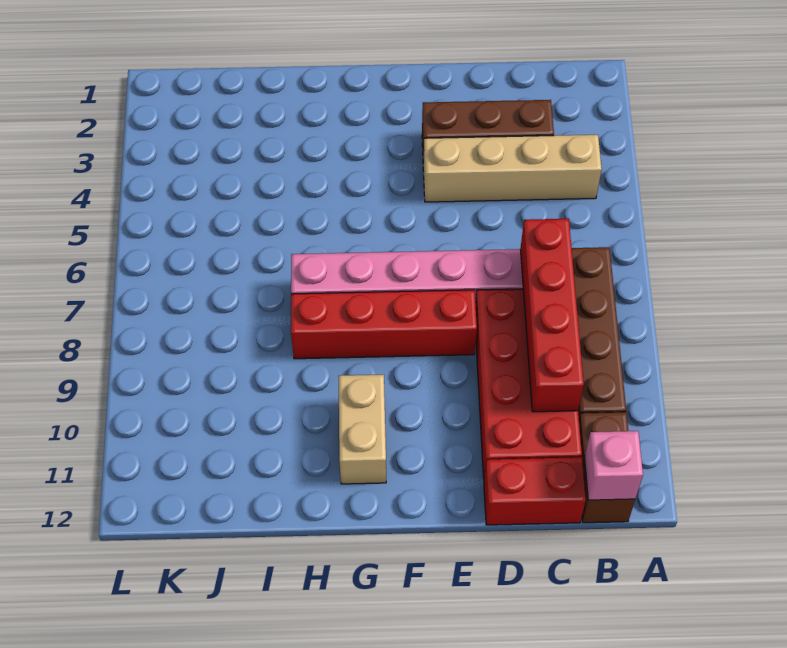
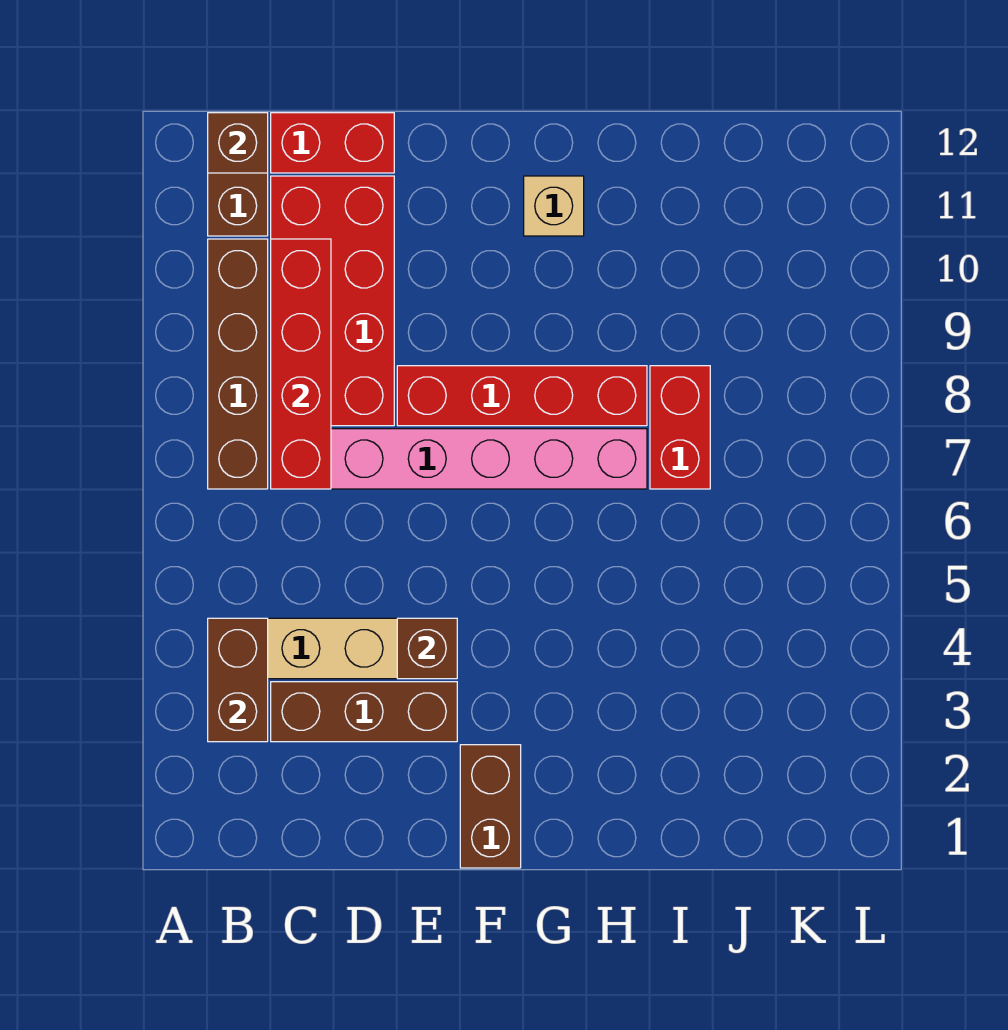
none -> brown brick B3:B4 level 2
pink brick B12 level 2 -> brown brick B12 level 2
none -> brown brick E4 level 2
none -> brown brick F1:F2 level 1
tan brick G10:G11 level 1 -> tan brick G11 level 1
none -> red brick I7:I8 level 1

